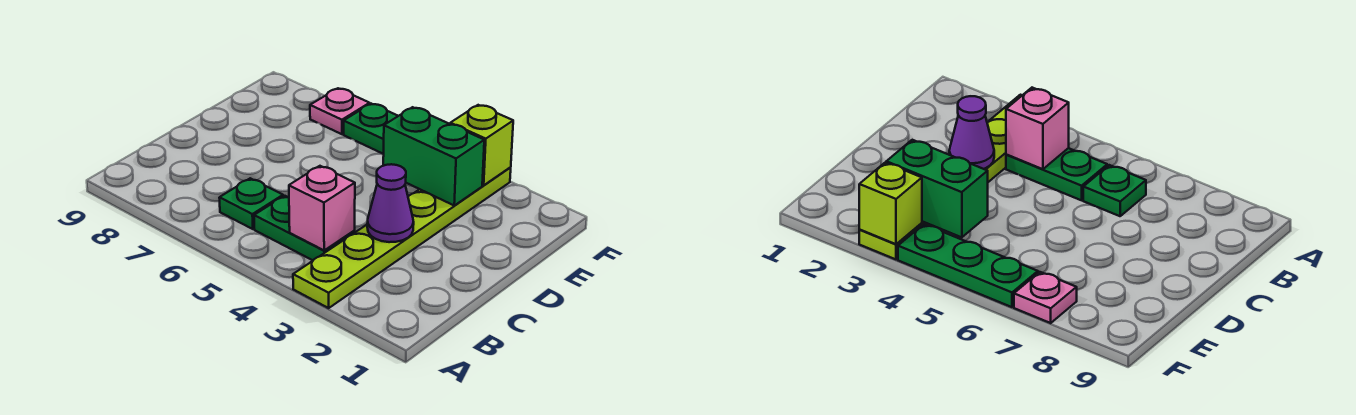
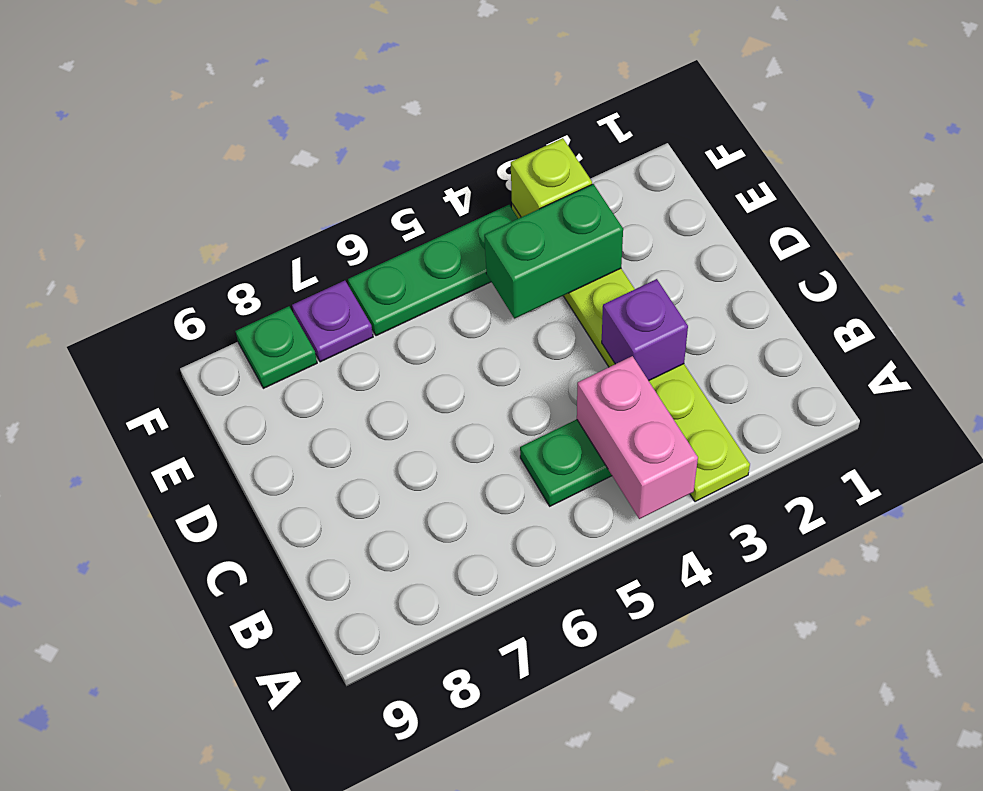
pink brick B4 level 2 -> pink brick A4:B4 level 2
green plate B6 level 1 -> green plate F8 level 1
purple cone C3 level 2 -> purple brick C3 level 2
pink plate F7 level 1 -> purple plate F7 level 1

